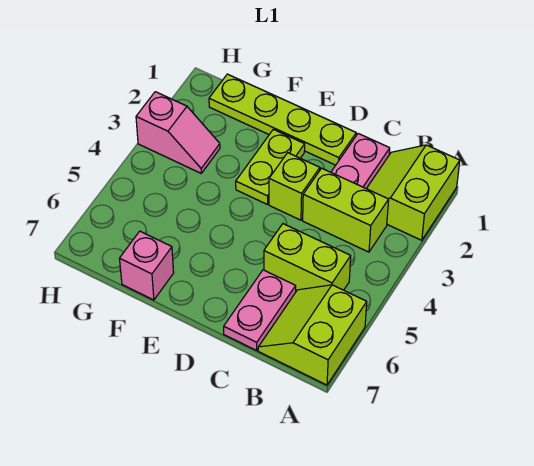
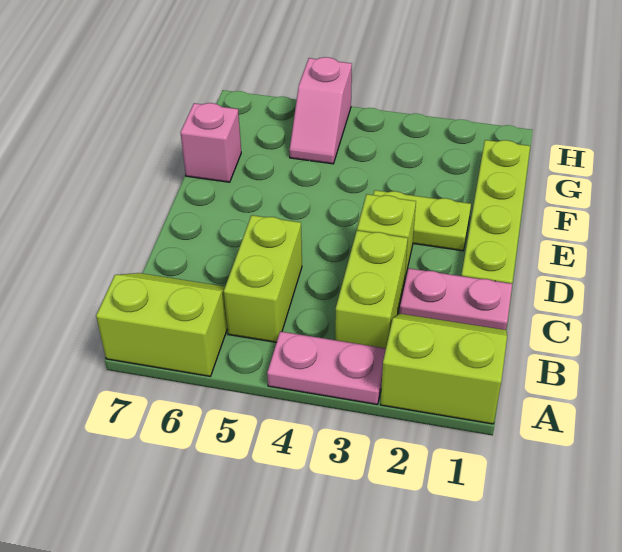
pink plate C6:C7 level 1 -> pink plate A3:A4 level 1
pink slope G3:H3 level 1 top H -> pink slope G5:H5 level 1 top H

